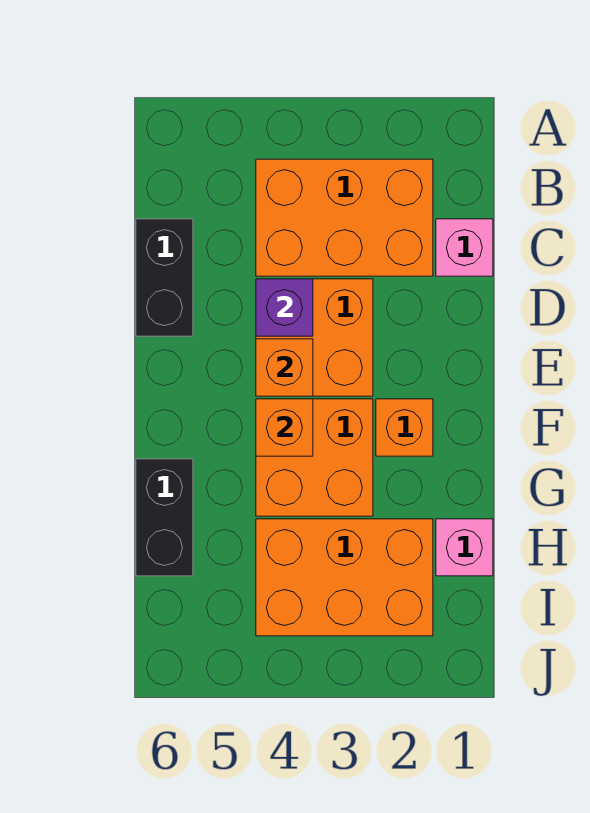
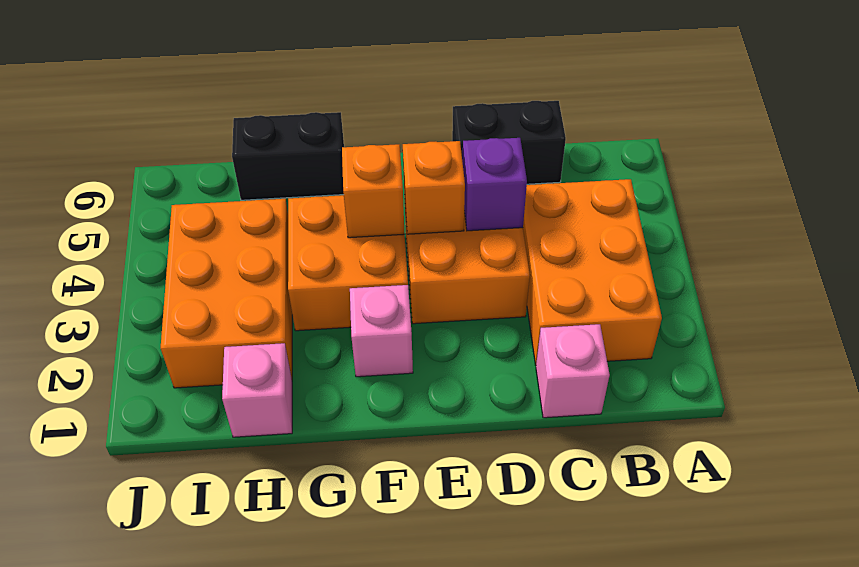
orange brick F2 level 1 -> pink brick F2 level 1

